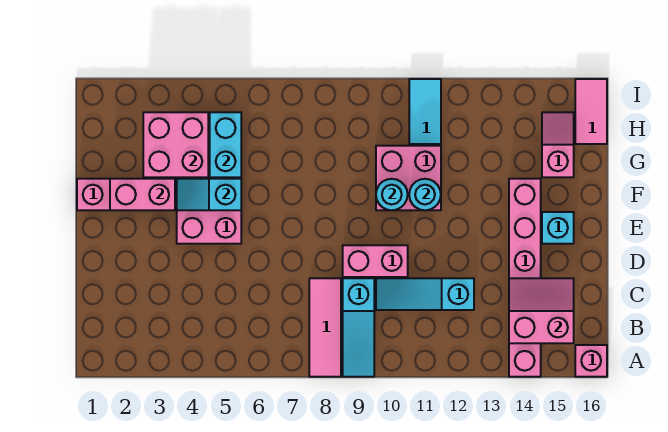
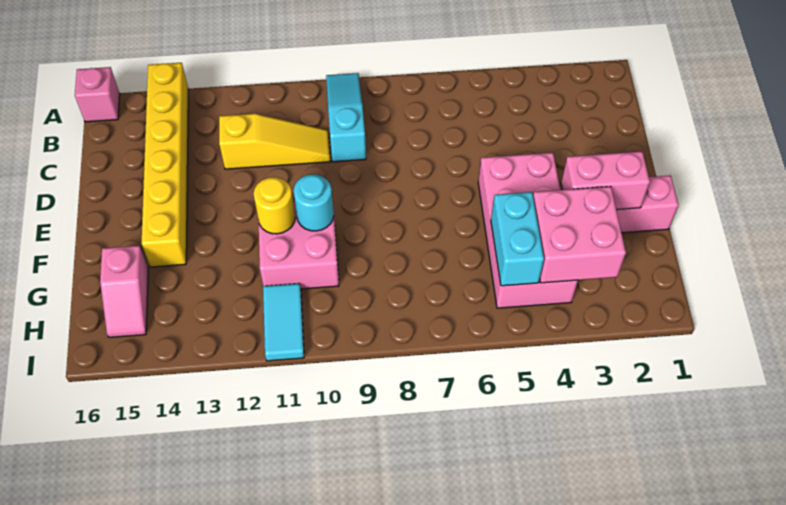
pink tile A8:C8 level 1 -> none
pink brick A14:F14 level 1 -> yellow brick A14:F14 level 1
pink slope B14:C15 level 2 top B -> none
cyan slope C10:C12 level 1 top 12 -> yellow slope C10:C12 level 1 top 12
pink brick D9:D10 level 1 -> none
cyan brick E15 level 1 -> none
cyan slope F4:F5 level 2 top 5 -> none
cyan round brick F11 level 2 -> yellow round brick F11 level 2
pink tile H16:I16 level 1 -> none

